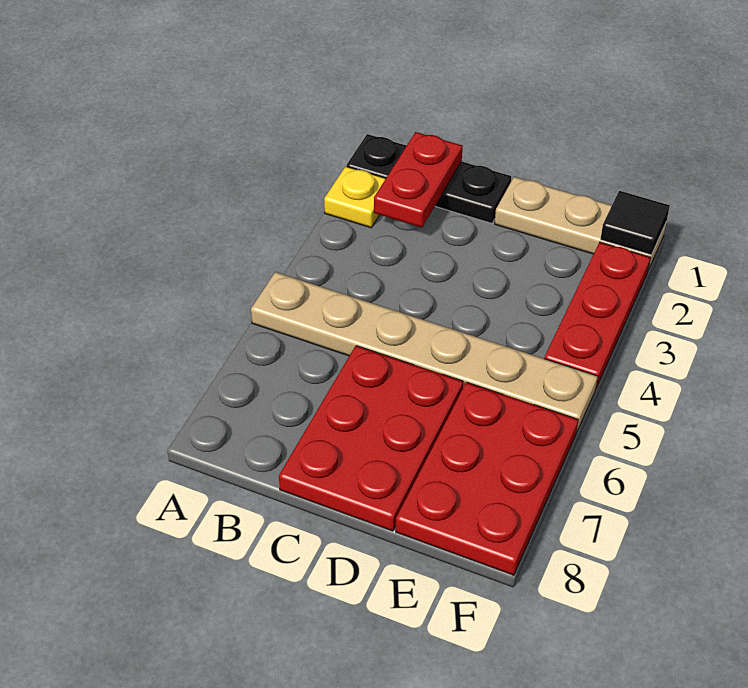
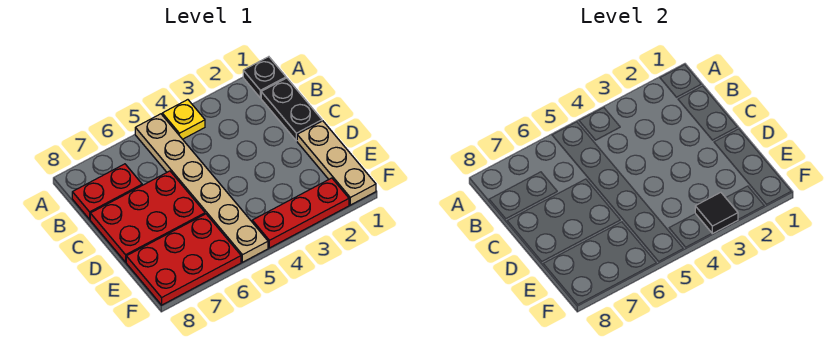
yellow plate A2 level 1 -> yellow plate A4 level 1
red plate B1:B2 level 2 -> red plate B7:B8 level 1
black tile F1 level 2 -> black tile F3 level 2

